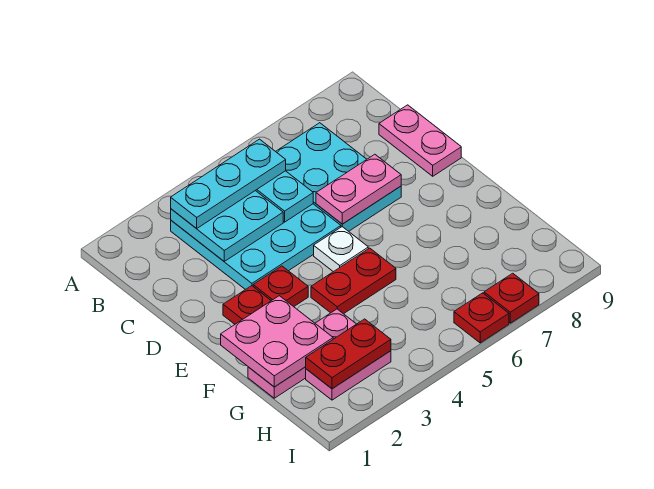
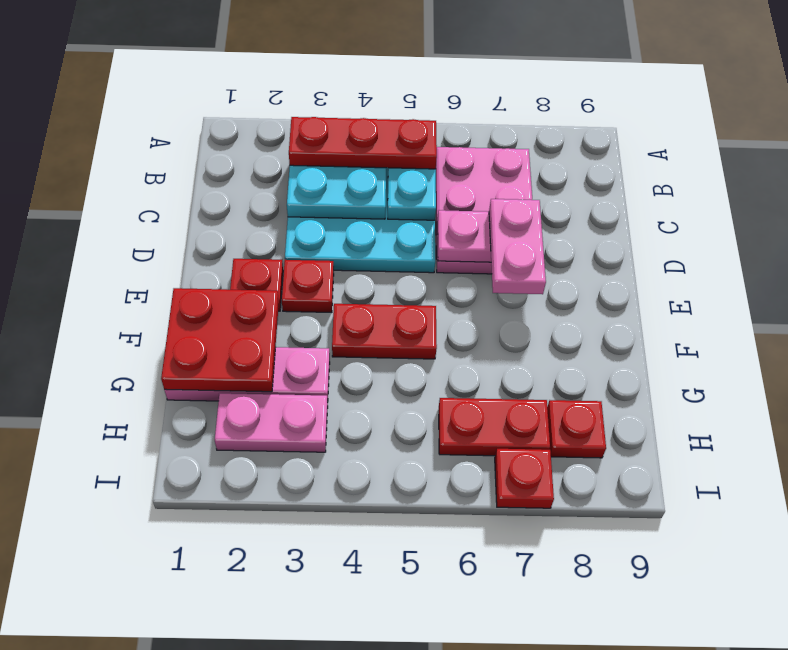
cyan plate B3:B5 level 3 -> red plate B3:B5 level 3
cyan plate B6:D7 level 1 -> pink plate B6:D7 level 1
pink plate C9:D9 level 1 -> pink plate D7:E7 level 3
white plate E5 level 1 -> none
pink plate F1:G2 level 2 -> red plate F1:G2 level 2
red plate H2:H3 level 2 -> red plate H6:H7 level 1
red plate I6 level 1 -> red plate H8 level 1

